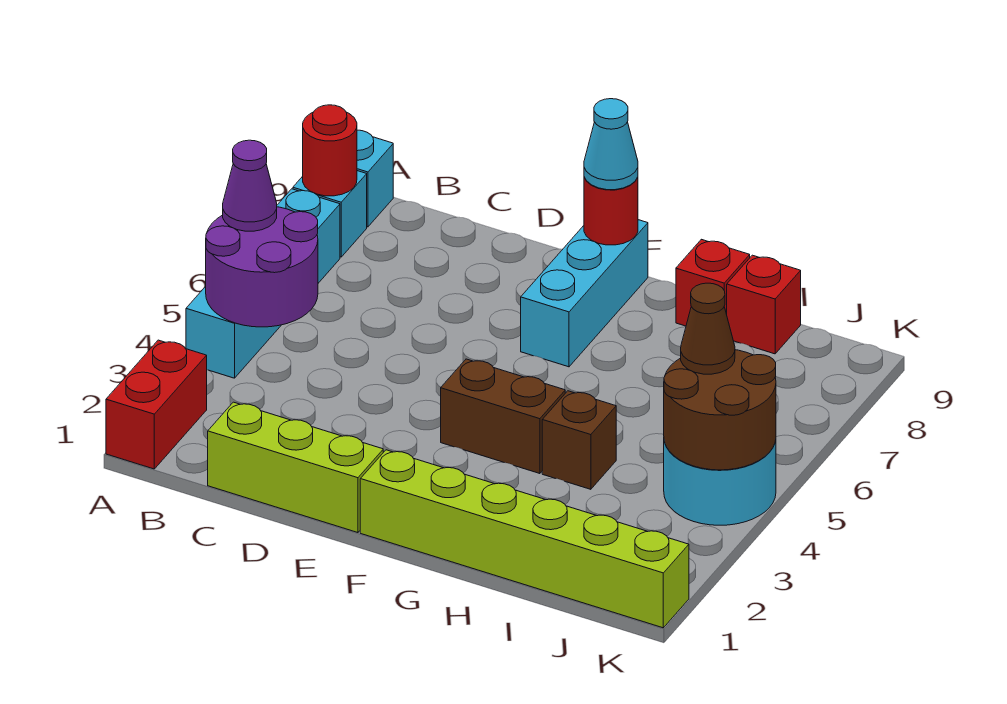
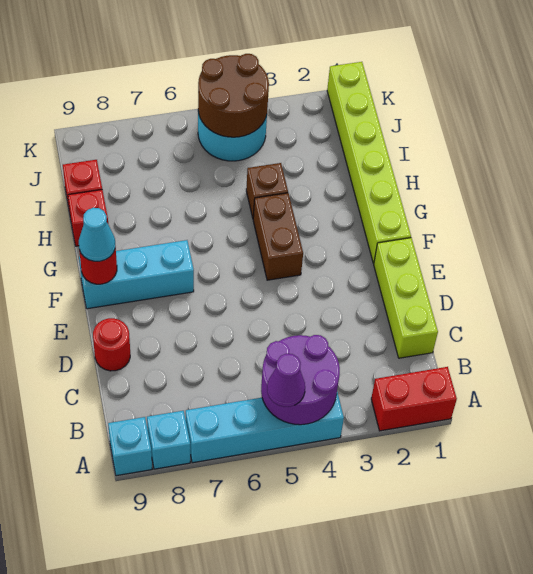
red round brick A8 level 2 -> red round brick D9 level 1
brown cone J5 level 3 -> none

